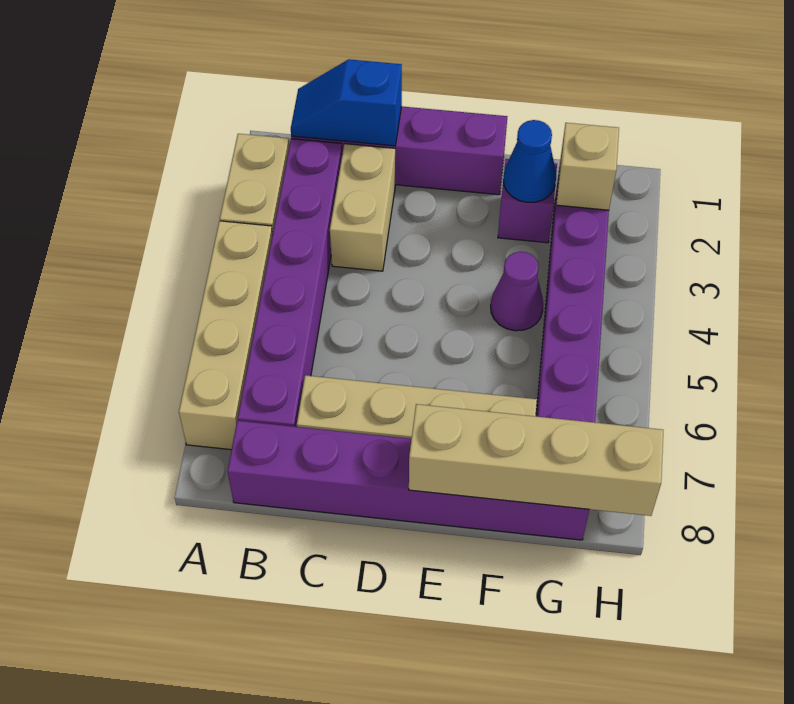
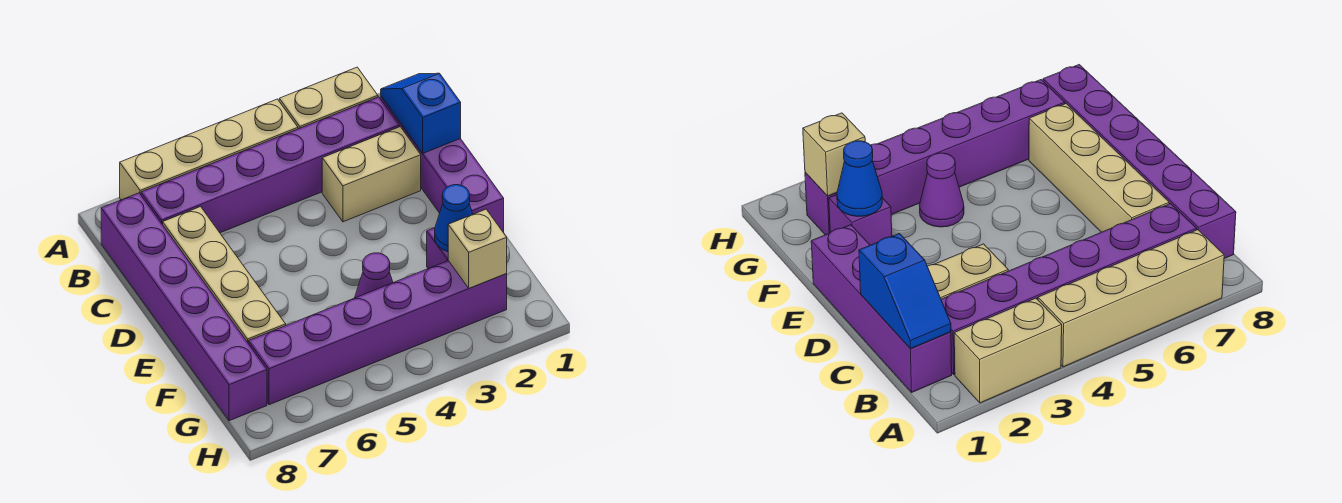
tan brick E8:H8 level 2 -> none

